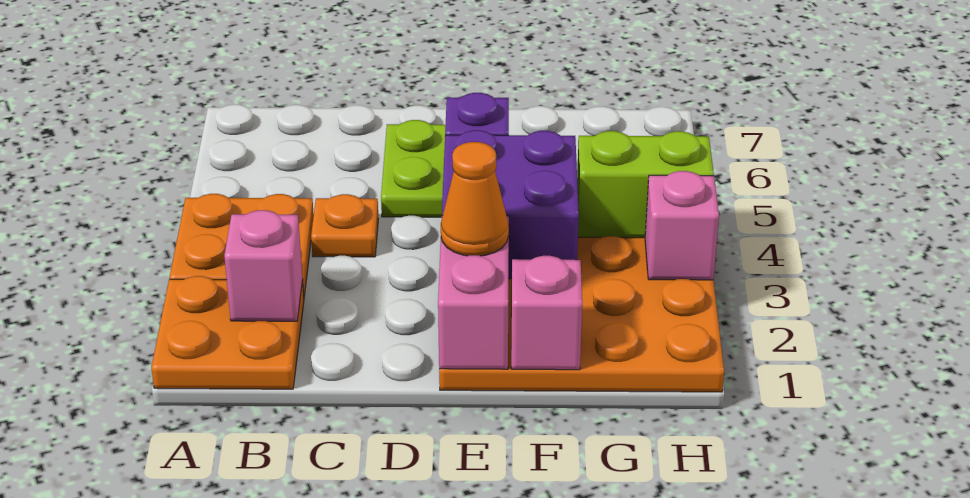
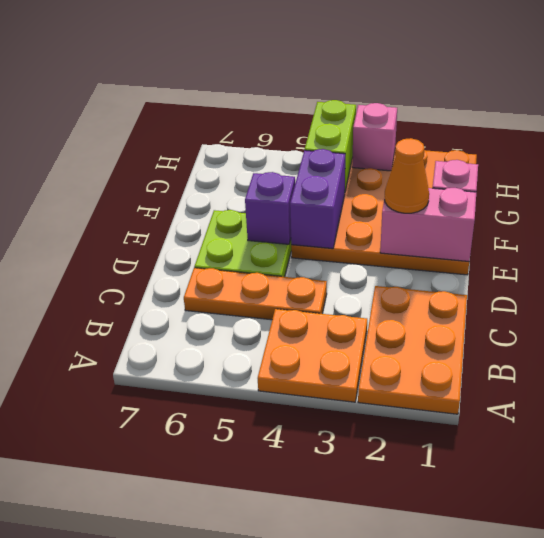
orange plate A1:B2 level 1 -> orange plate A1:C2 level 1
pink brick B2 level 2 -> none
orange plate C4 level 1 -> orange plate C4:C6 level 1
purple brick E3:F4 level 2 -> purple brick E4:F4 level 2

